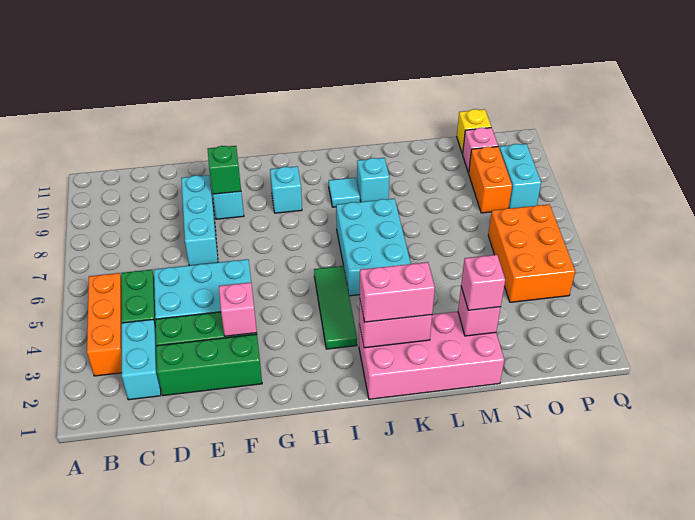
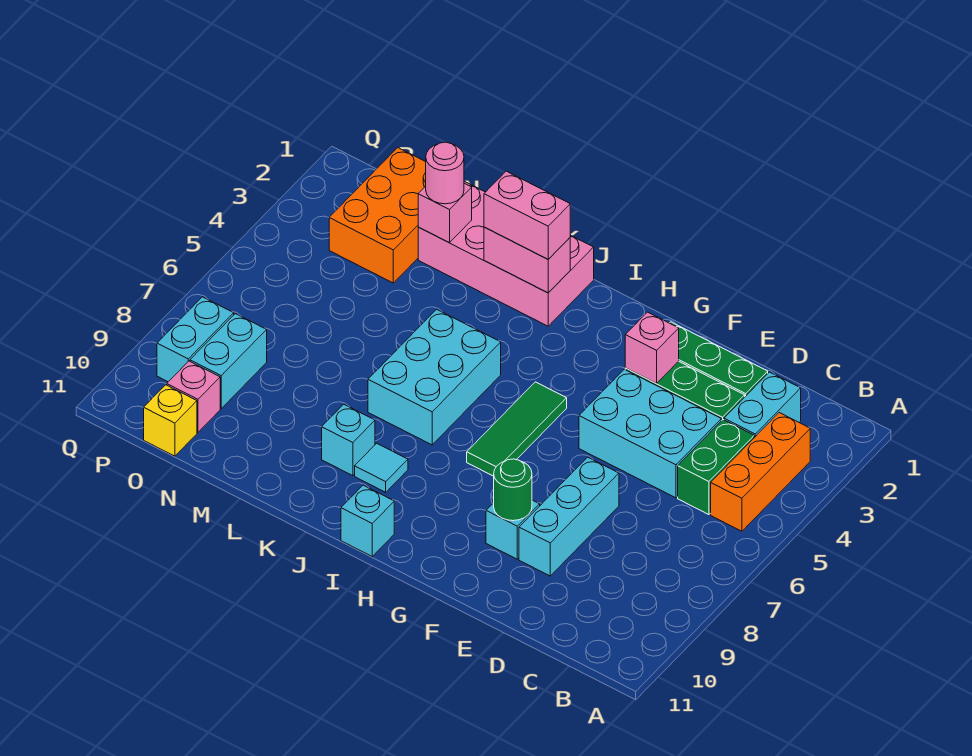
green brick F9 level 2 -> green round brick F9 level 2
cyan brick H9 level 1 -> cyan brick I11 level 1
green tile I3:I5 level 1 -> green tile H5:H7 level 1
pink brick M2 level 3 -> pink round brick M2 level 3
orange brick O4:P6 level 1 -> orange brick N1:O3 level 1
orange brick O8:O9 level 1 -> cyan brick O8:O9 level 1

